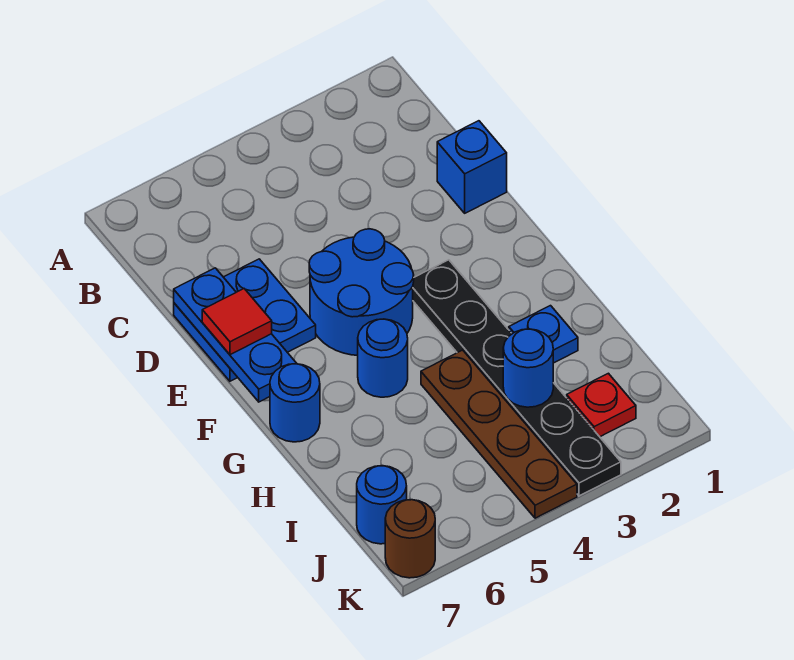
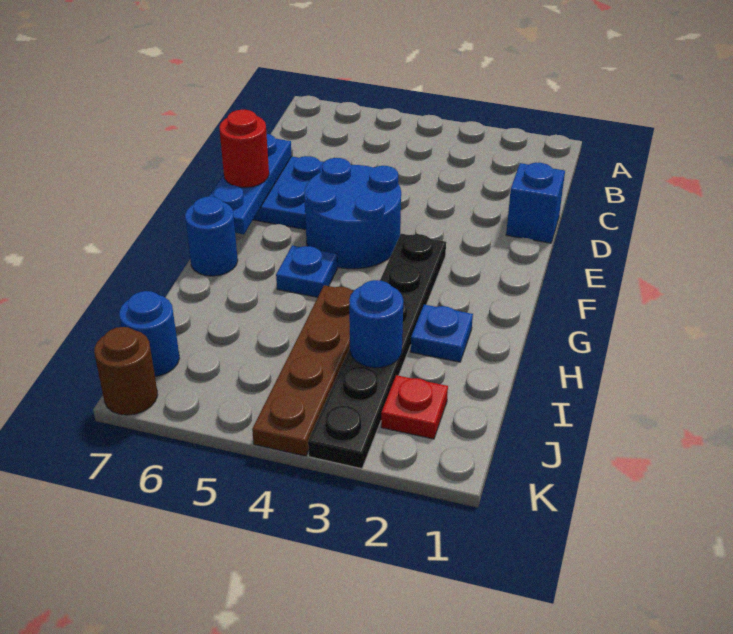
red tile E7 level 3 -> red round brick E7 level 3
blue round brick G5 level 1 -> blue plate G5 level 1

